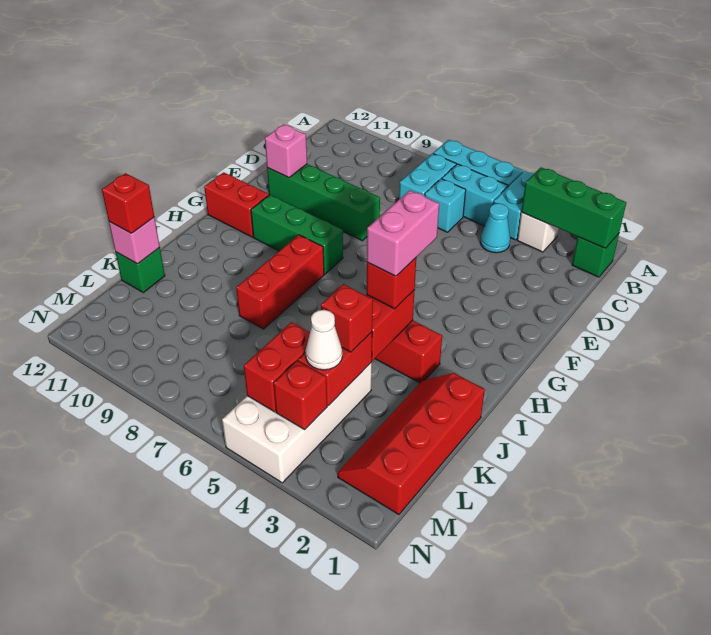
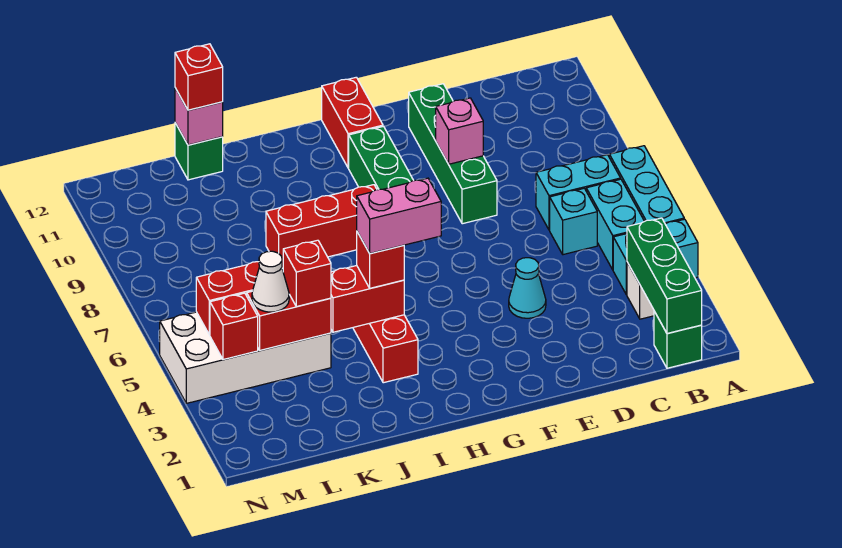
cyan cone C4 level 1 -> cyan cone E4 level 1
pink brick E11 level 2 -> pink brick E9 level 2
red slope J1:M2 level 1 top 1 -> none

